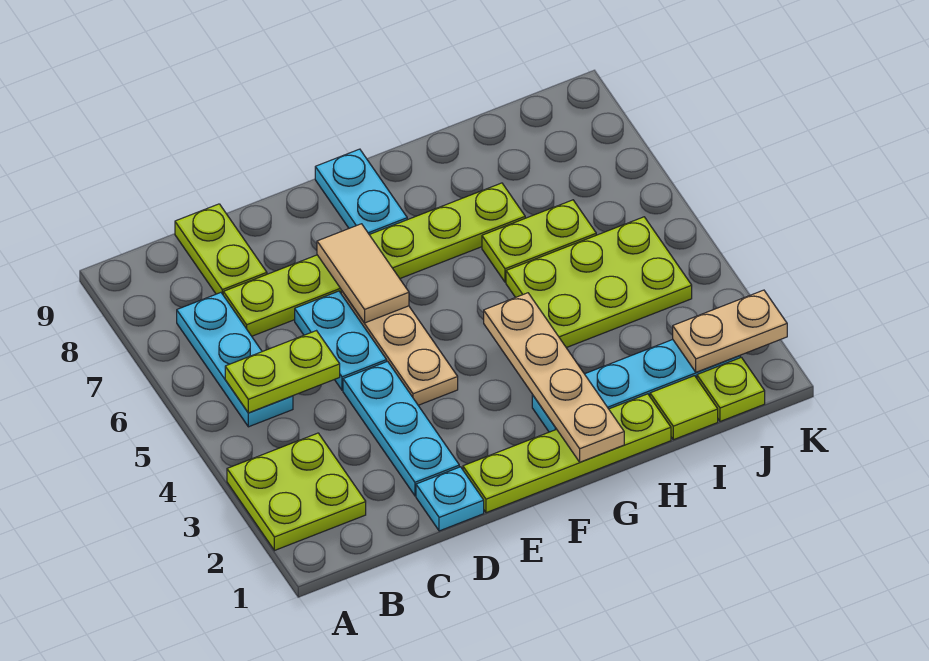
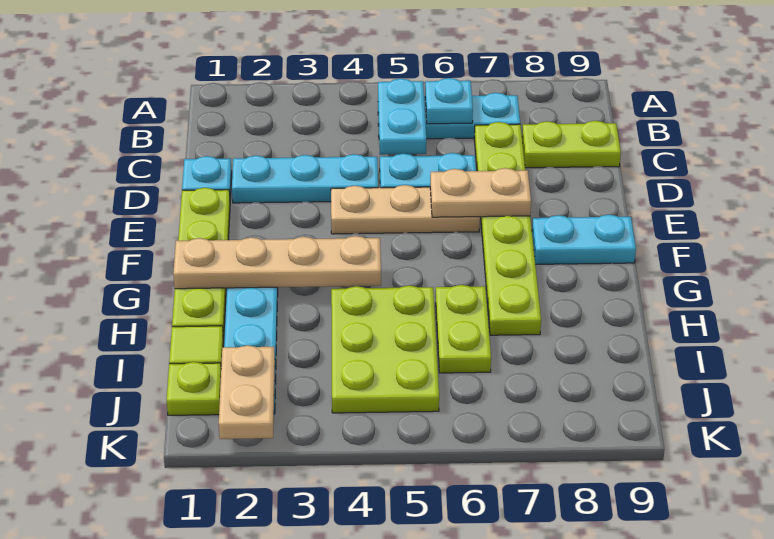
lime plate A2:B3 level 1 -> none
lime plate B5:C5 level 2 -> cyan plate B5:C5 level 2
none -> cyan plate B6 level 2
tan tile E6:E7 level 2 -> tan plate E6:E7 level 2

